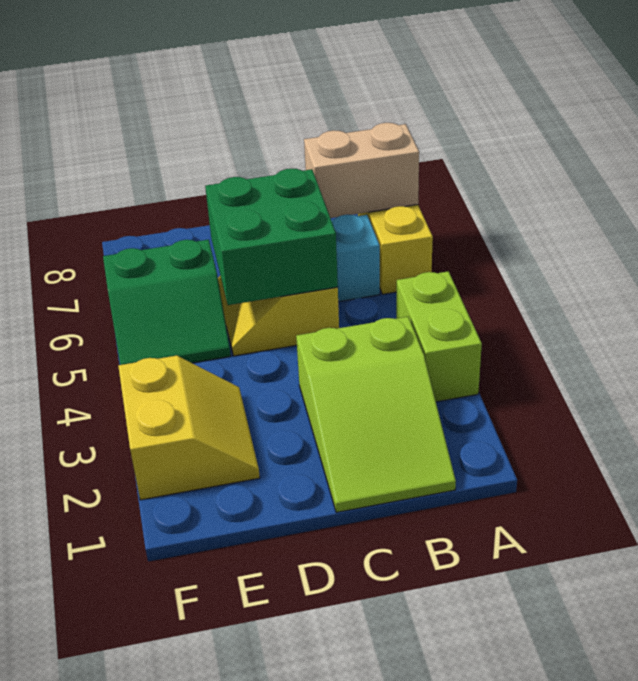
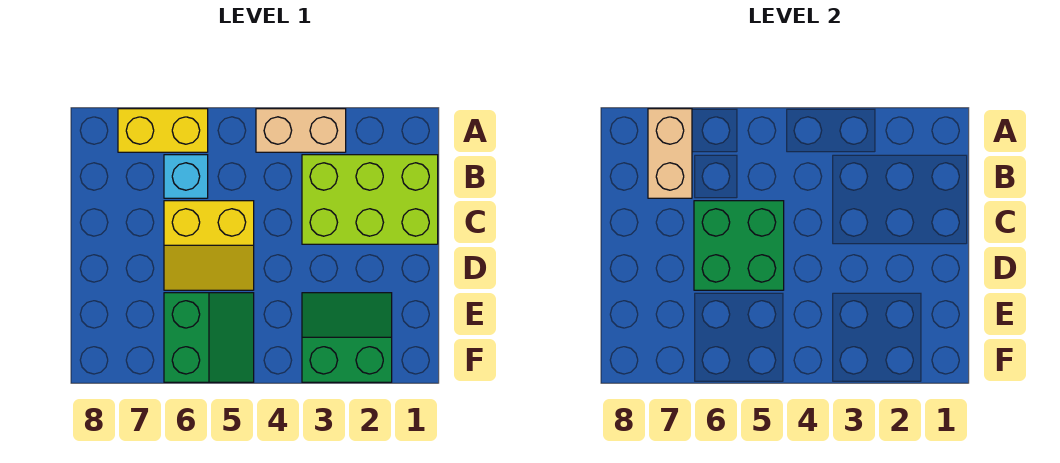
lime brick A3:A4 level 1 -> tan brick A3:A4 level 1
lime slope B1:C3 level 1 top 3 -> lime brick B1:C3 level 1
yellow slope E2:F3 level 1 top F -> green slope E2:F3 level 1 top F

